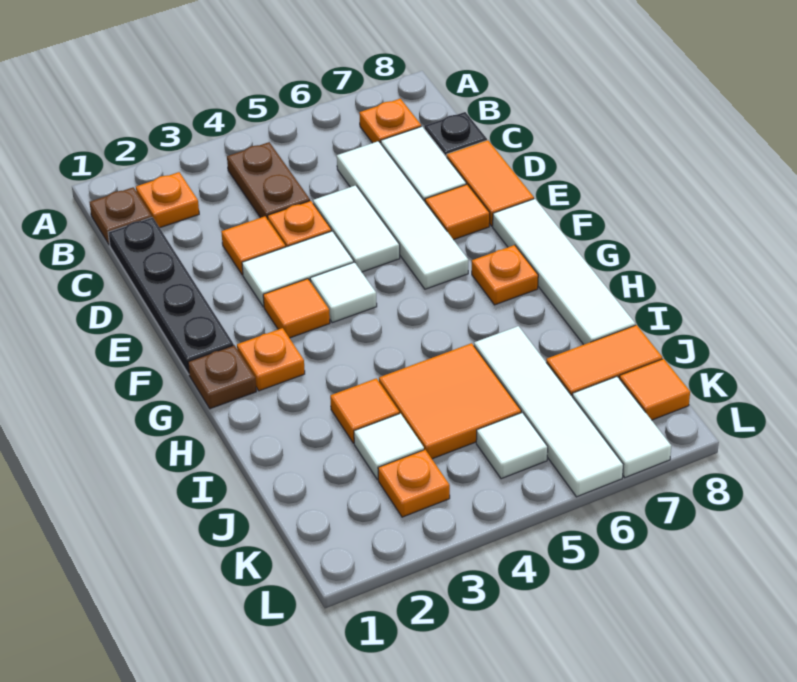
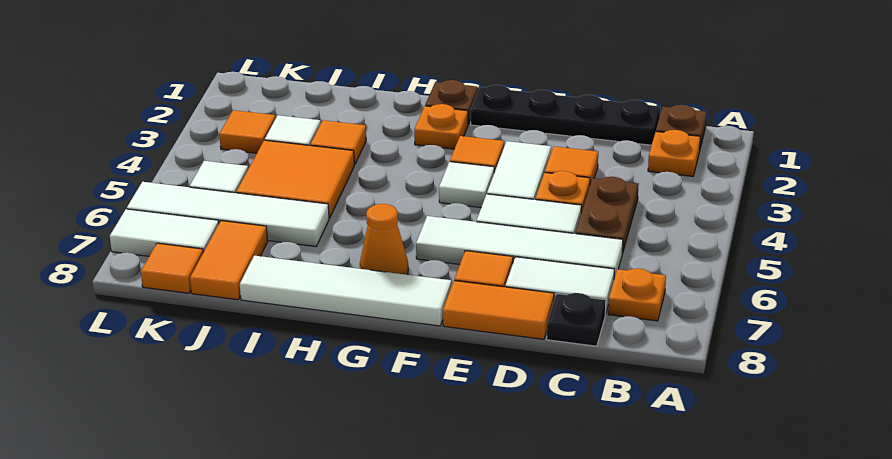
brown plate B4:C4 level 1 -> brown plate C4:C5 level 1
orange plate G7 level 1 -> orange cone G7 level 1
orange plate K3 level 1 -> orange tile K3 level 1

